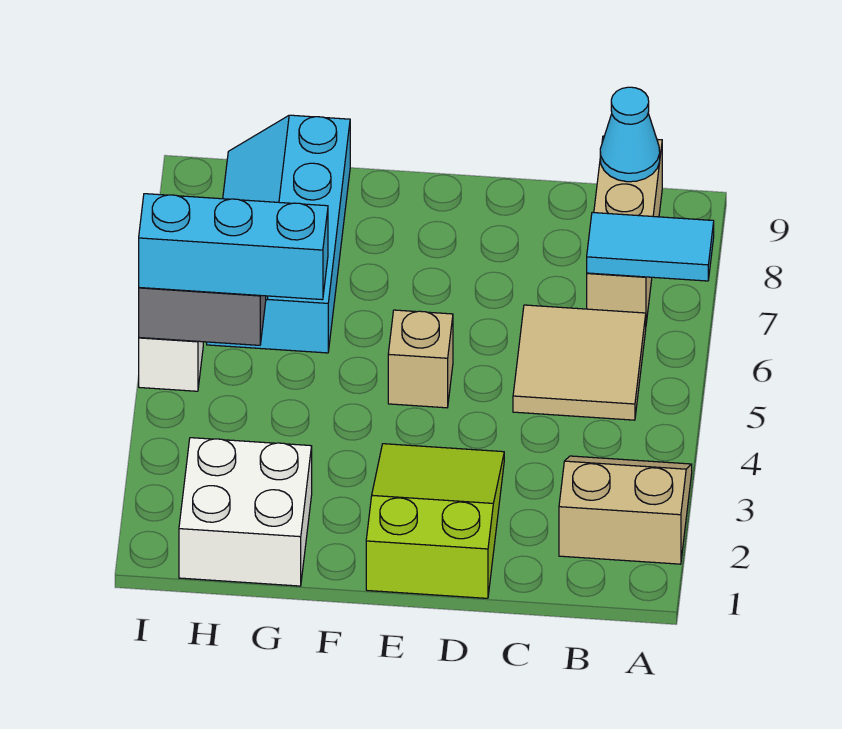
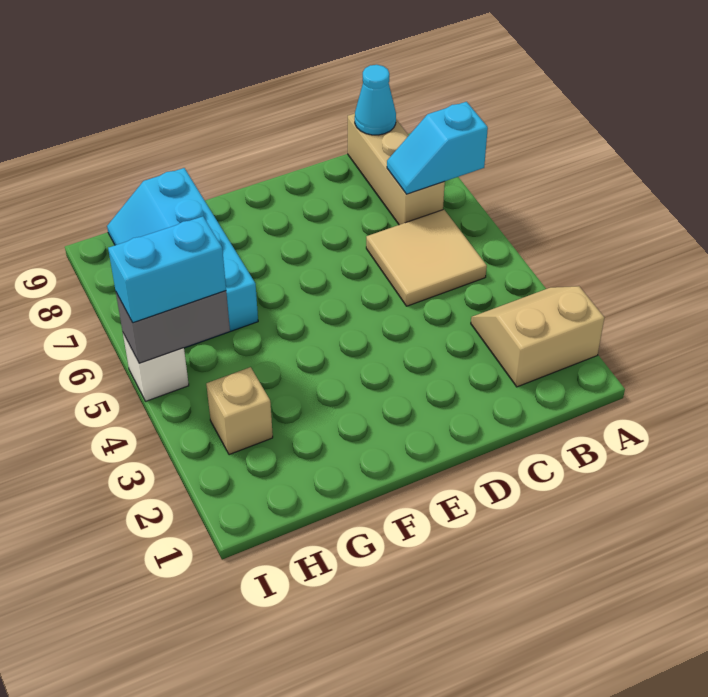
cyan tile A7:B7 level 2 -> cyan slope A7:B7 level 2 top A
lime slope D1:E3 level 1 top 1 -> none
tan brick E5 level 1 -> tan brick H3 level 1
white brick G1:H2 level 1 -> none
cyan brick G5:I5 level 3 -> cyan brick H5:I5 level 3

